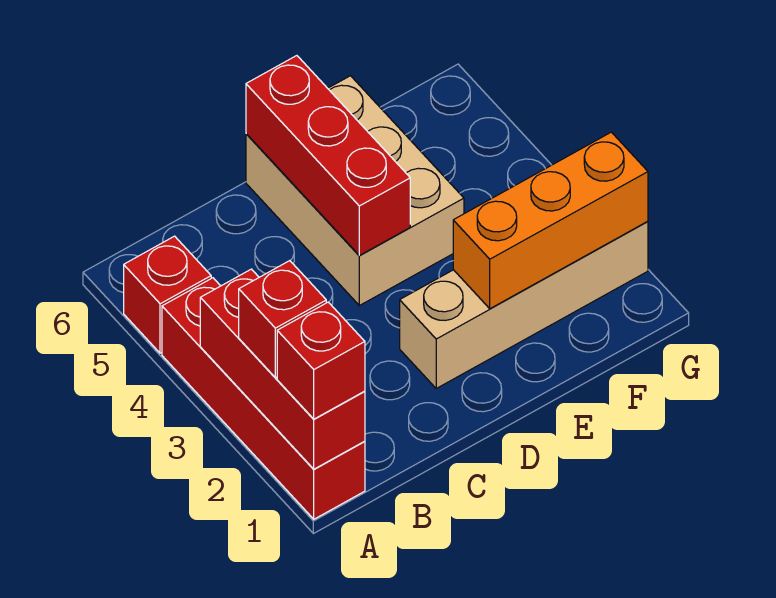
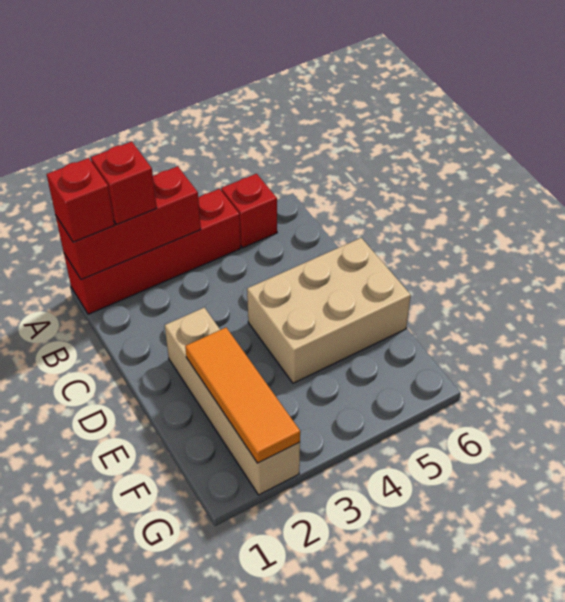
red brick D4:D6 level 2 -> none
orange brick E2:G2 level 2 -> orange tile E2:G2 level 2

